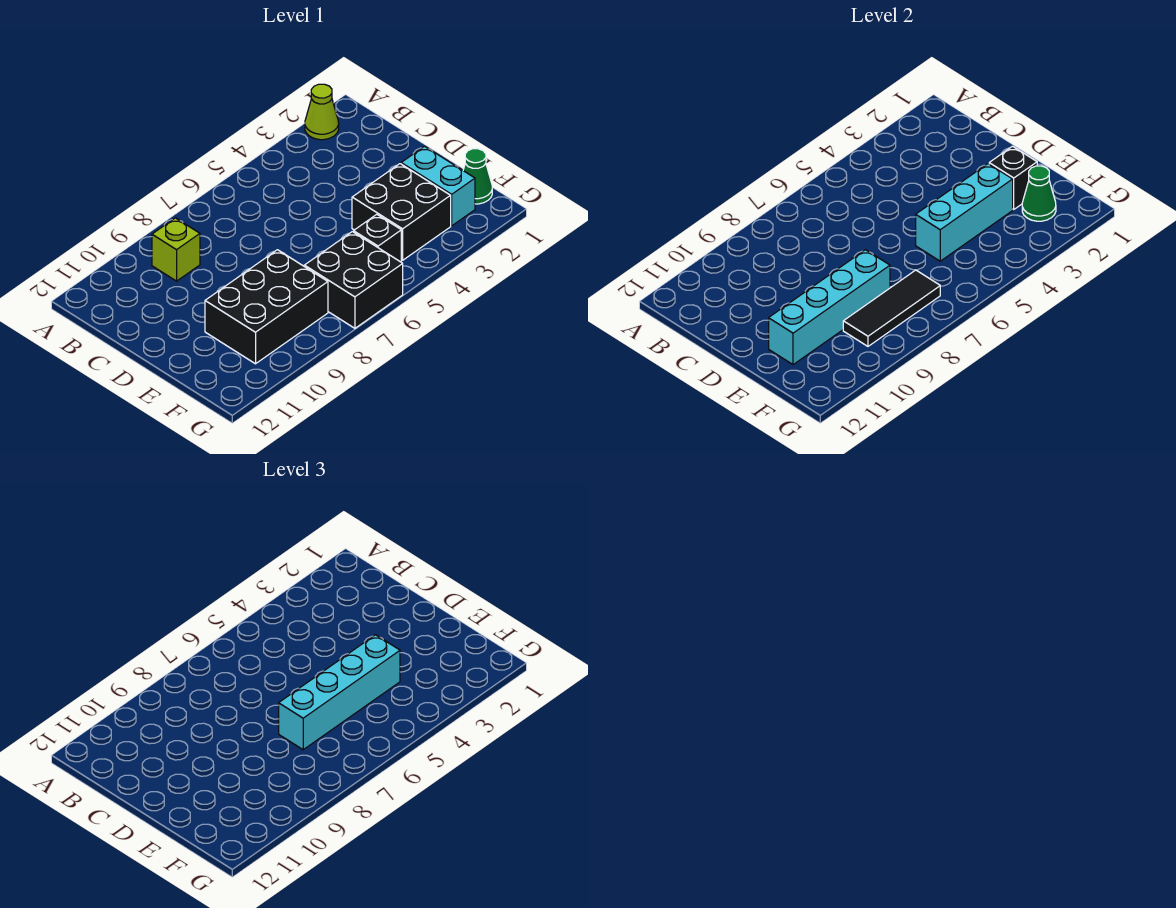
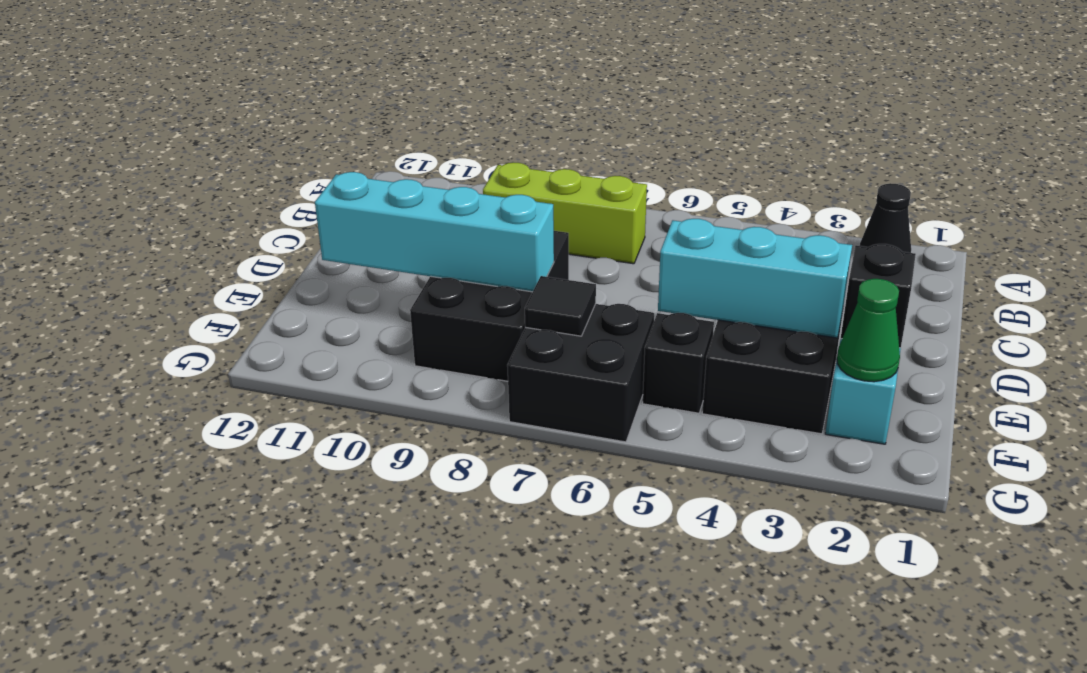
lime cone A2 level 1 -> black cone A2 level 1
lime brick B9 level 1 -> lime brick B7:B9 level 1
cyan brick E4:E7 level 3 -> none
black brick E8:F10 level 1 -> black brick D8:F9 level 1
green cone F1 level 1 -> none
black tile F7:F9 level 2 -> black tile F7 level 2

